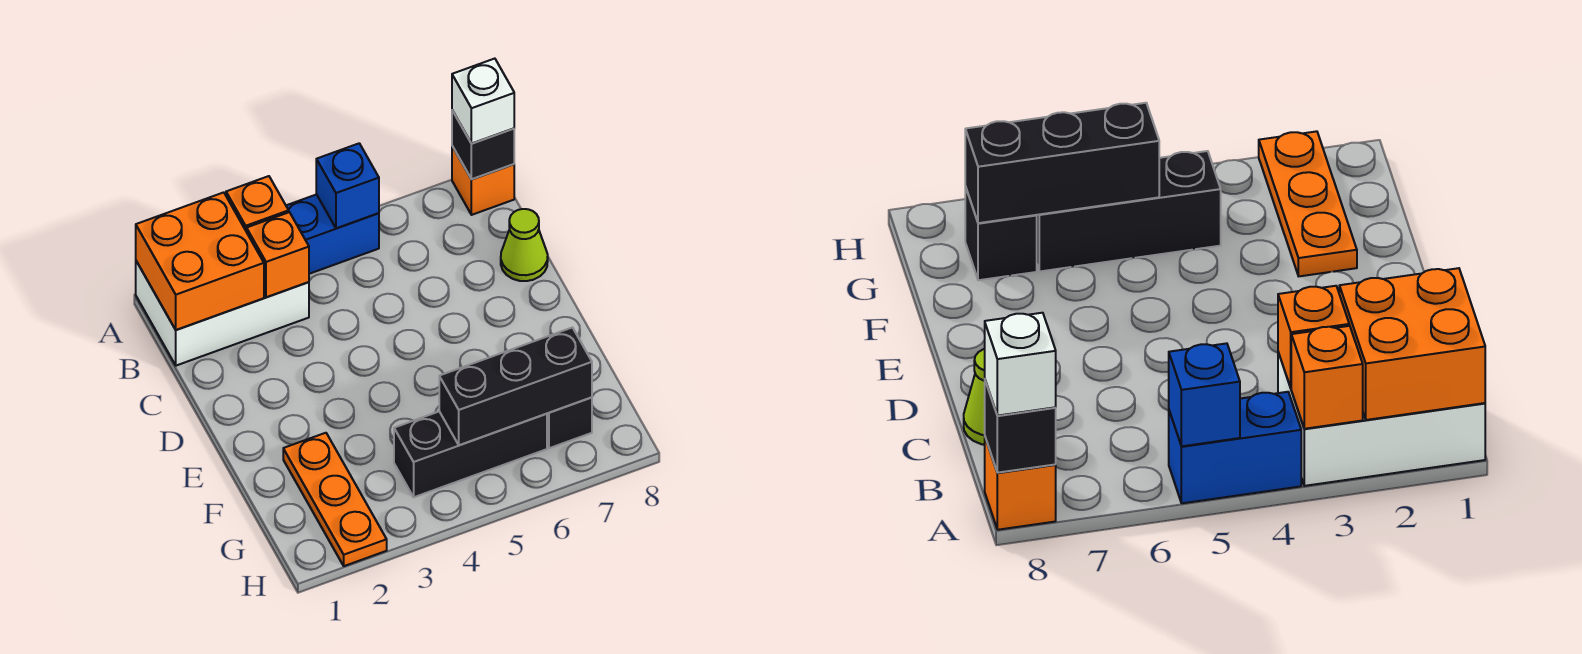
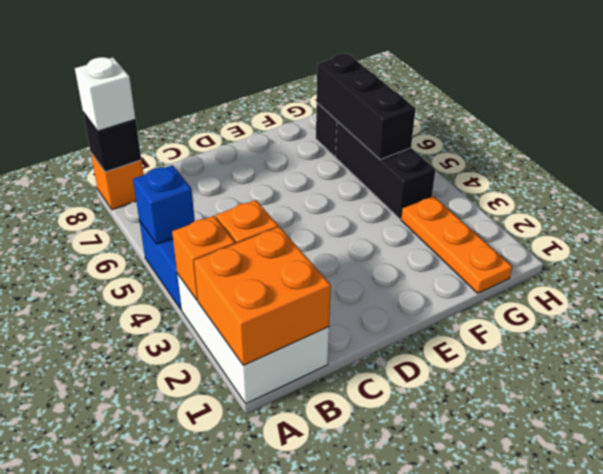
lime cone C8 level 1 -> none
orange plate F2:H2 level 1 -> orange plate G1:G3 level 1

